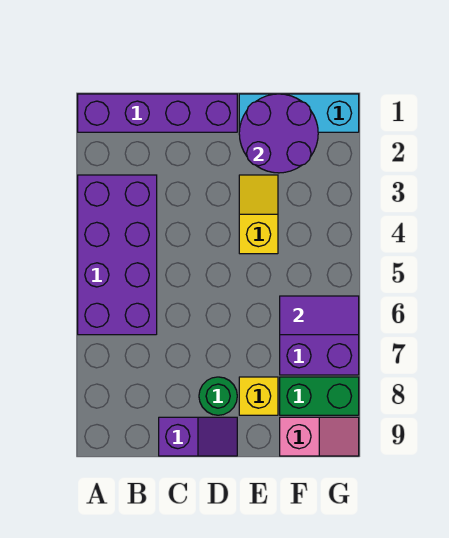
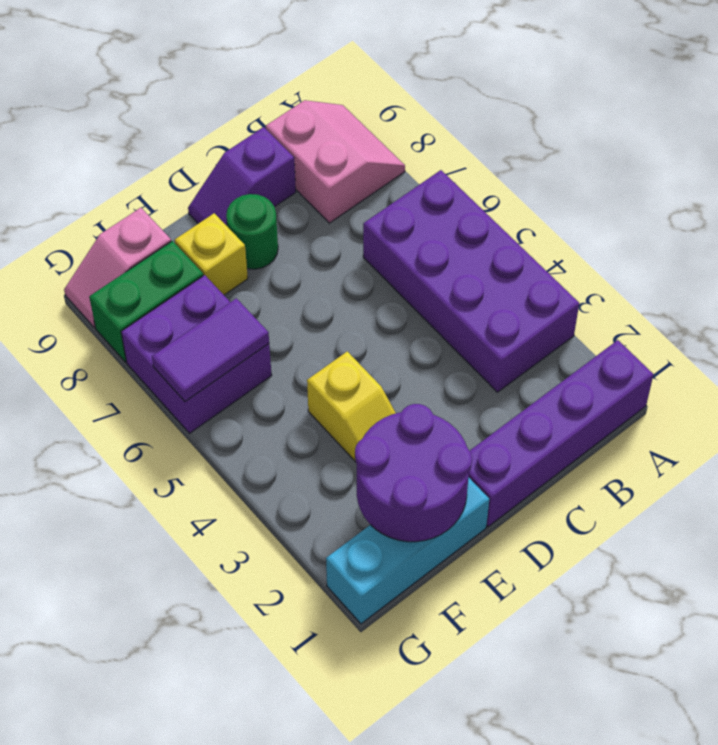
none -> pink slope A8:B9 level 1 top B

